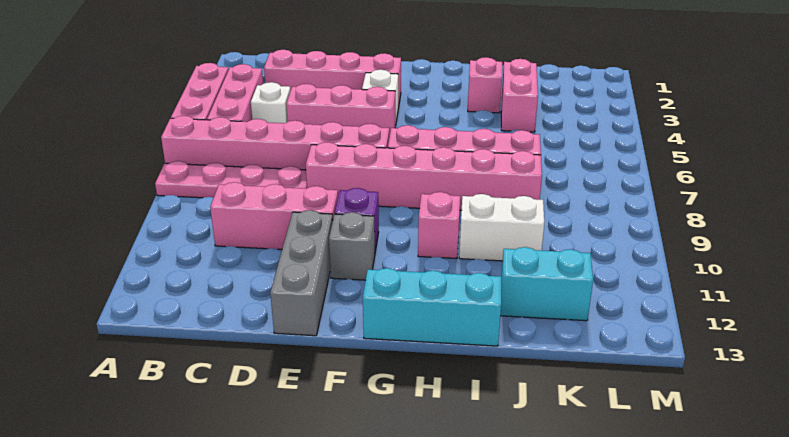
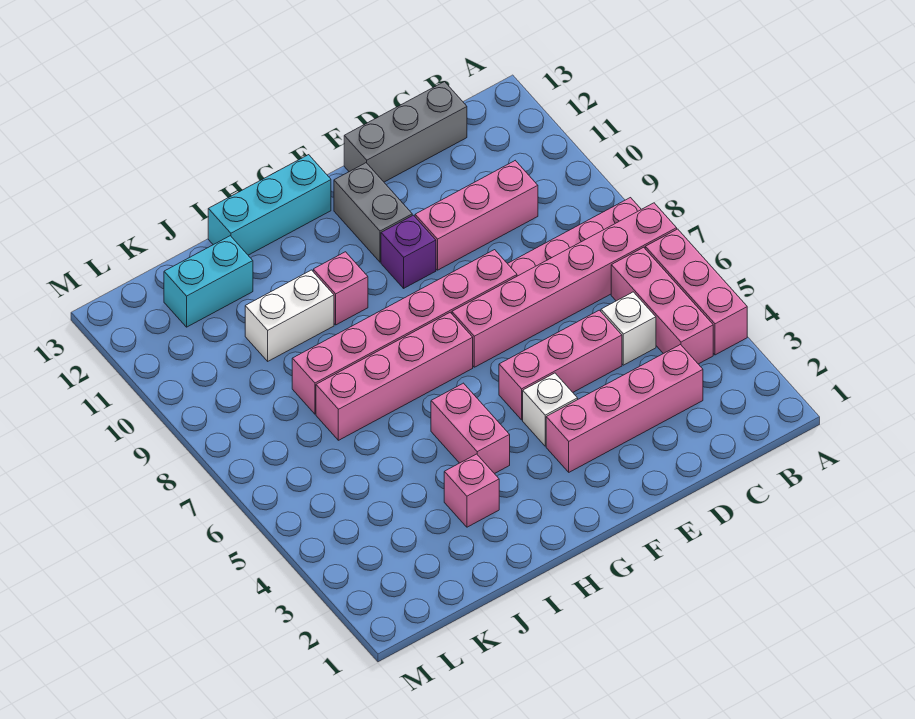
grey brick E11:E13 level 1 -> grey brick C13:E13 level 1
grey brick F11 level 1 -> grey brick F11:F12 level 1
pink brick J3:J4 level 1 -> pink brick H4:H5 level 1

